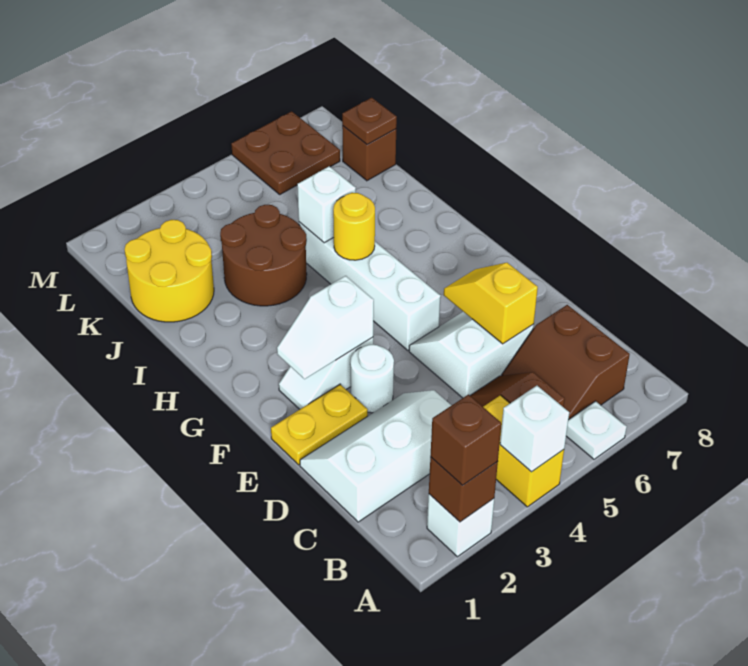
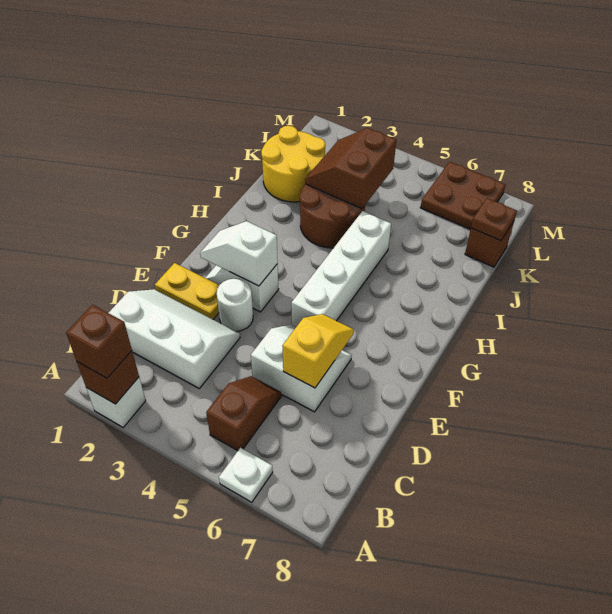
yellow brick A4:B4 level 1 -> none
white brick A4 level 2 -> none
brown slope B6:C7 level 1 top 7 -> brown slope J3:K4 level 2 top 4
yellow round brick H5 level 2 -> none
white brick I5 level 2 -> none

